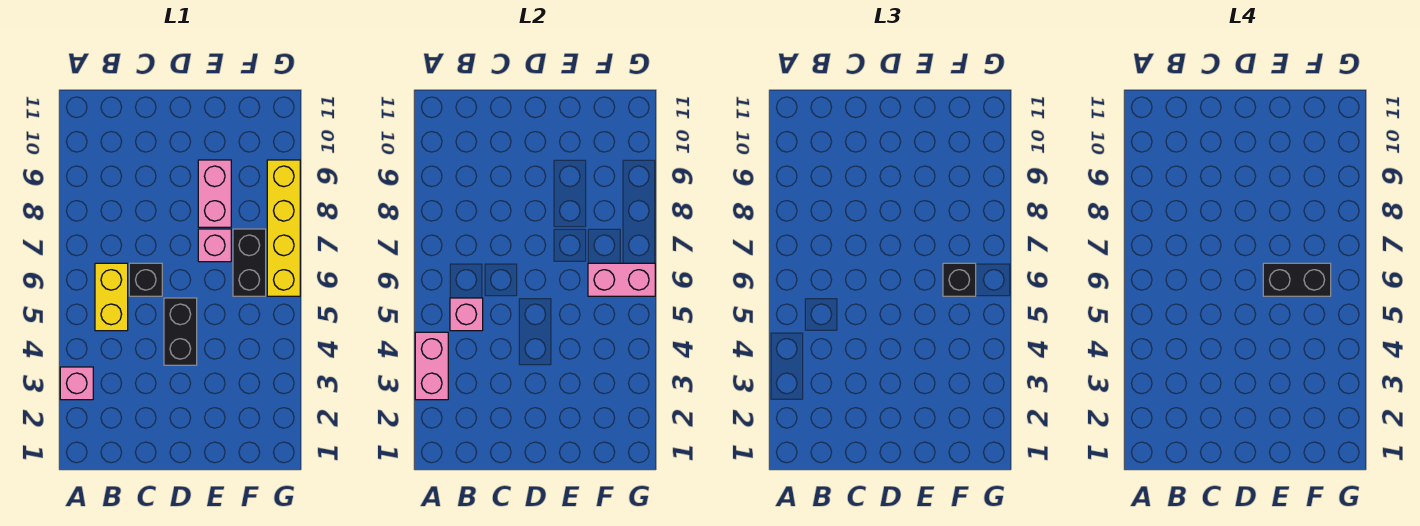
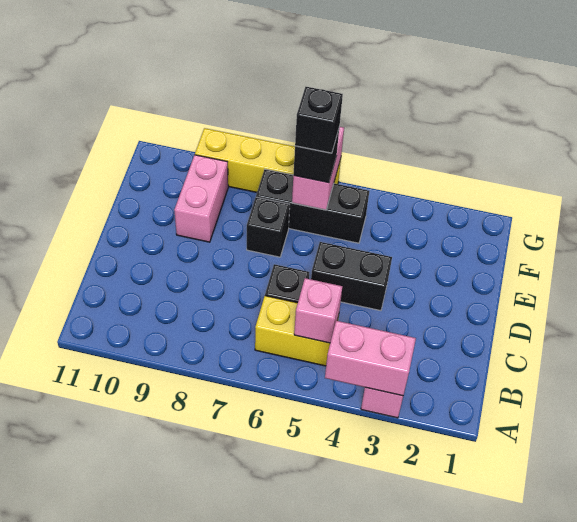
black brick E6:F6 level 4 -> black brick F6 level 4
pink brick E7 level 1 -> black brick E7 level 1
pink brick E8:E9 level 1 -> pink brick E9:F9 level 1
black brick F6:F7 level 1 -> black brick F5:F7 level 1

